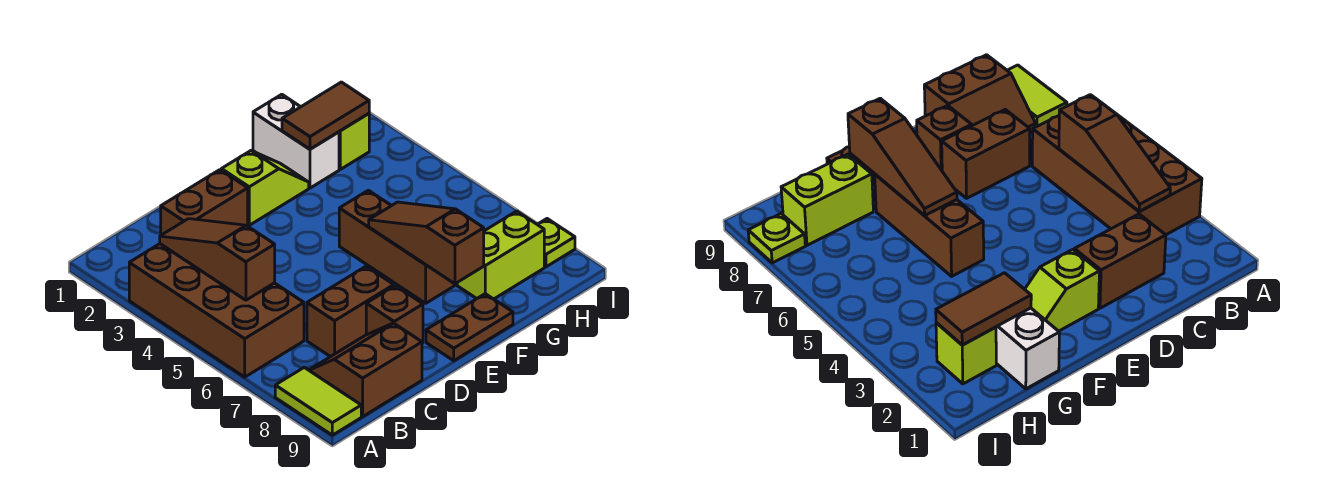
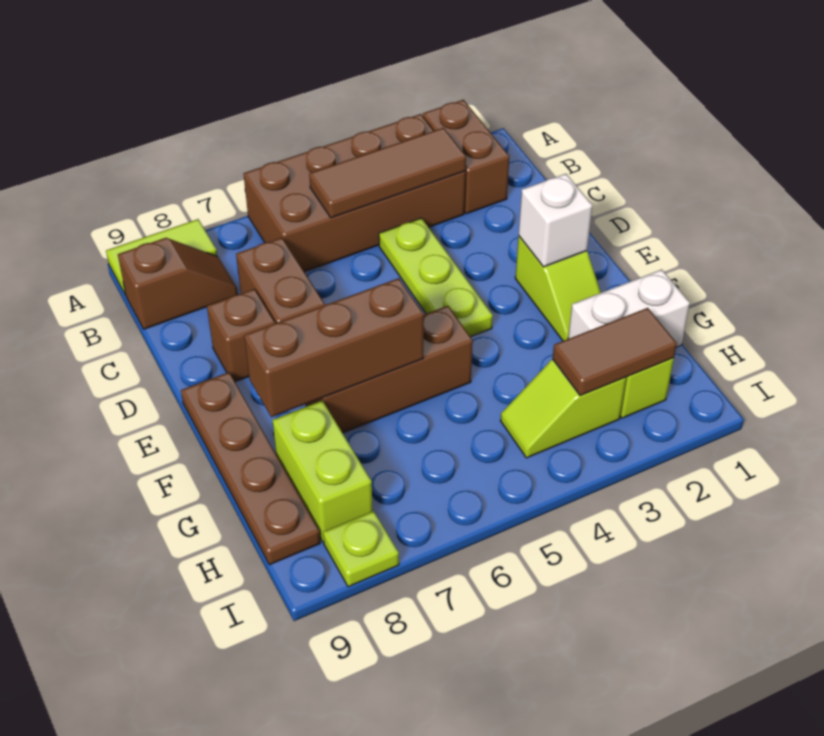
brown slope B3:B5 level 2 top 5 -> brown tile B3:B5 level 2
brown slope B8:C9 level 1 top 9 -> brown slope B8:B9 level 1 top 9
brown brick C2:D2 level 1 -> brown brick A2:B2 level 1
none -> lime plate C4:E4 level 1
none -> white brick E2 level 2
brown plate E9:F9 level 1 -> brown plate E9:H9 level 1
brown slope F6:F8 level 2 top 8 -> brown brick F6:F8 level 2
brown tile G2:H2 level 2 -> brown tile H2:H3 level 2
none -> lime slope H3:H4 level 1 top 3

